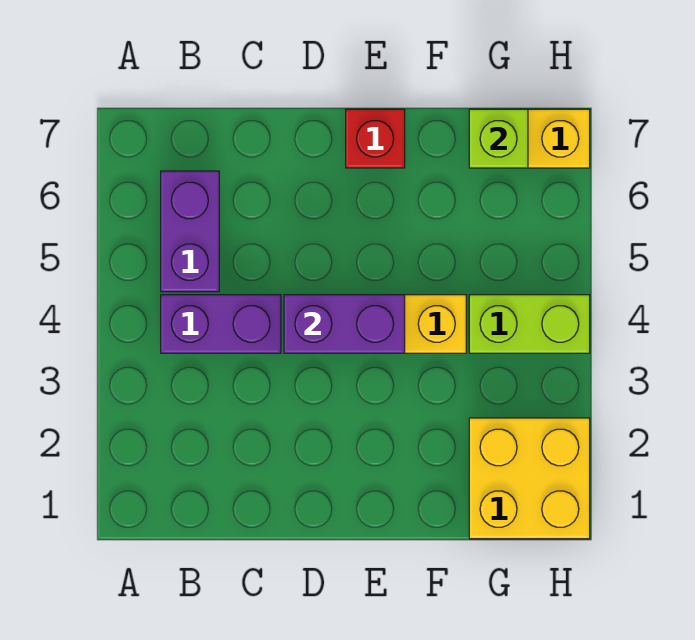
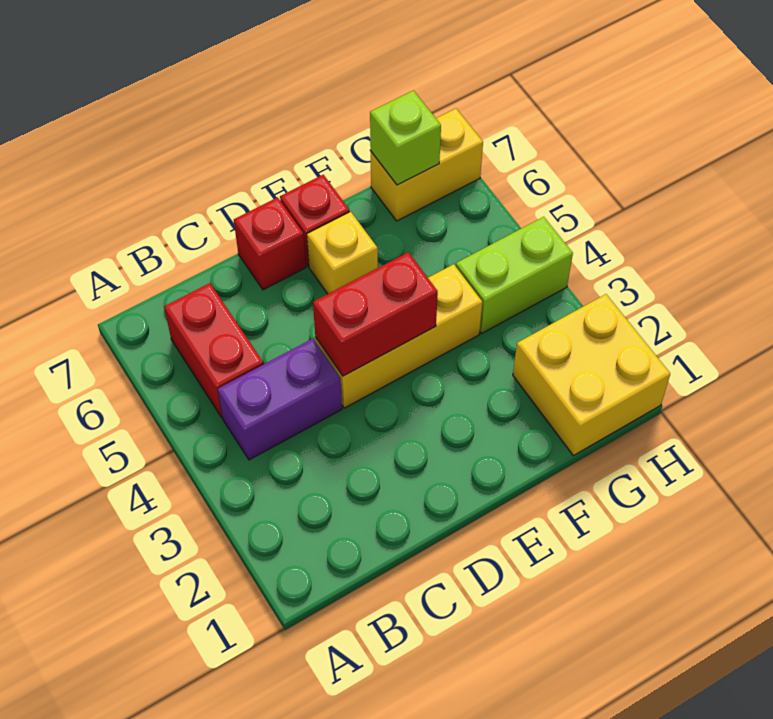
purple brick B5:B6 level 1 -> red brick B5:B6 level 1
purple brick D4:E4 level 2 -> red brick D4:E4 level 2
none -> red brick D7 level 1
none -> yellow brick E6 level 1

